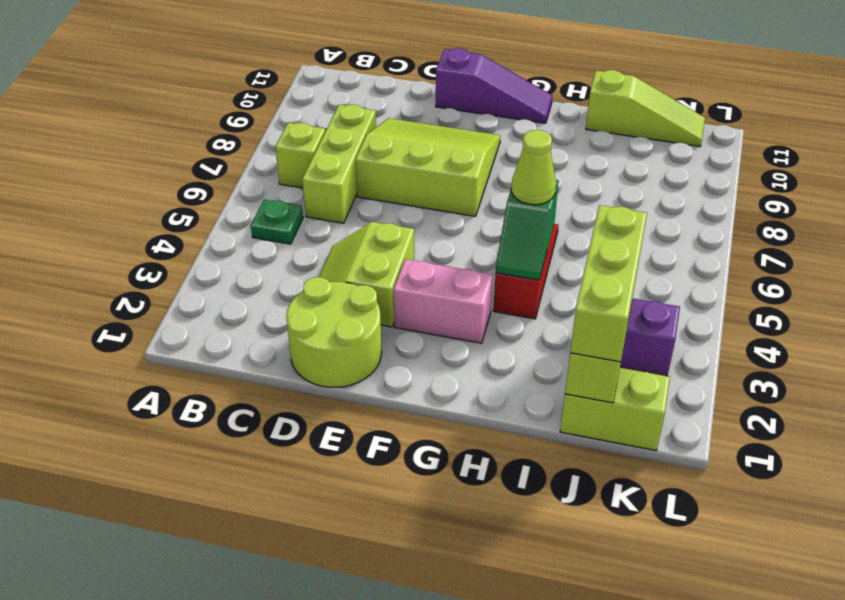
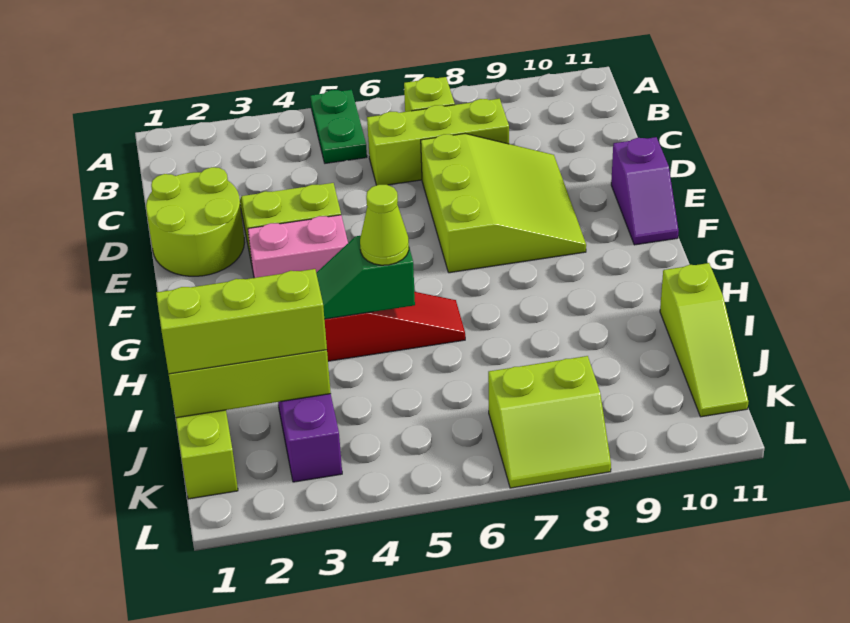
green plate B5 level 1 -> green plate A5:B5 level 1
purple slope E11:G11 level 1 top E -> purple slope E11:F11 level 1 top E
pink brick F3:G3 level 1 -> pink brick F3:F4 level 1
none -> lime slope K7:L8 level 1 top K

